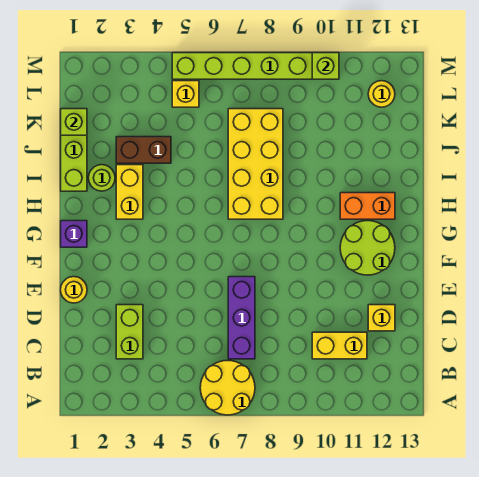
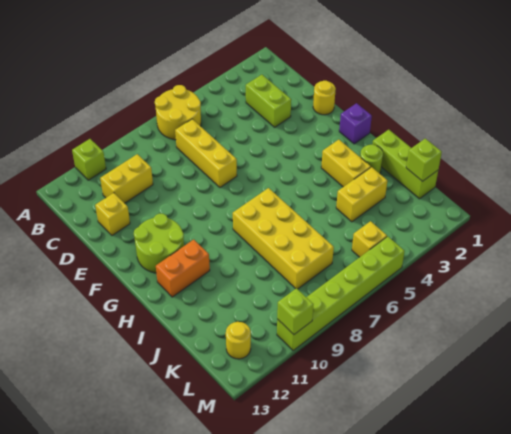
none -> lime brick A11 level 1
purple brick C7:E7 level 1 -> yellow brick C7:E7 level 1
brown brick J3:J4 level 1 -> yellow brick J3:J4 level 1

